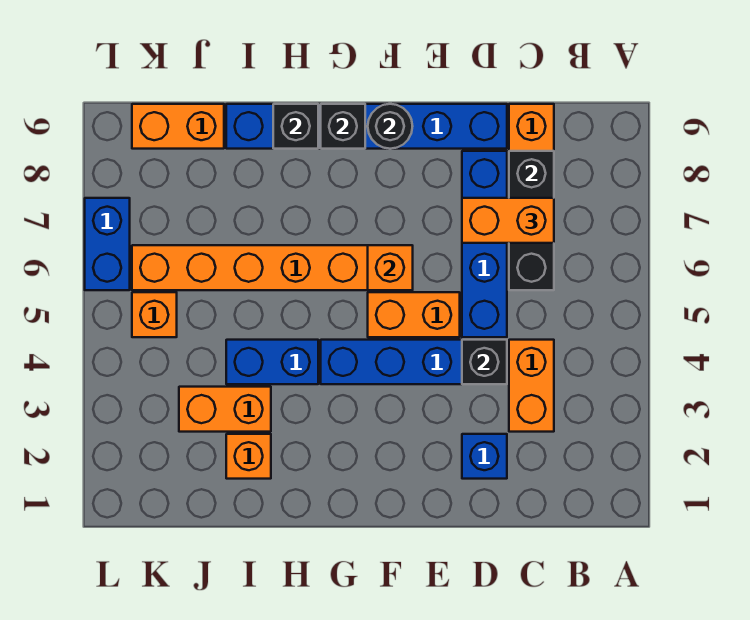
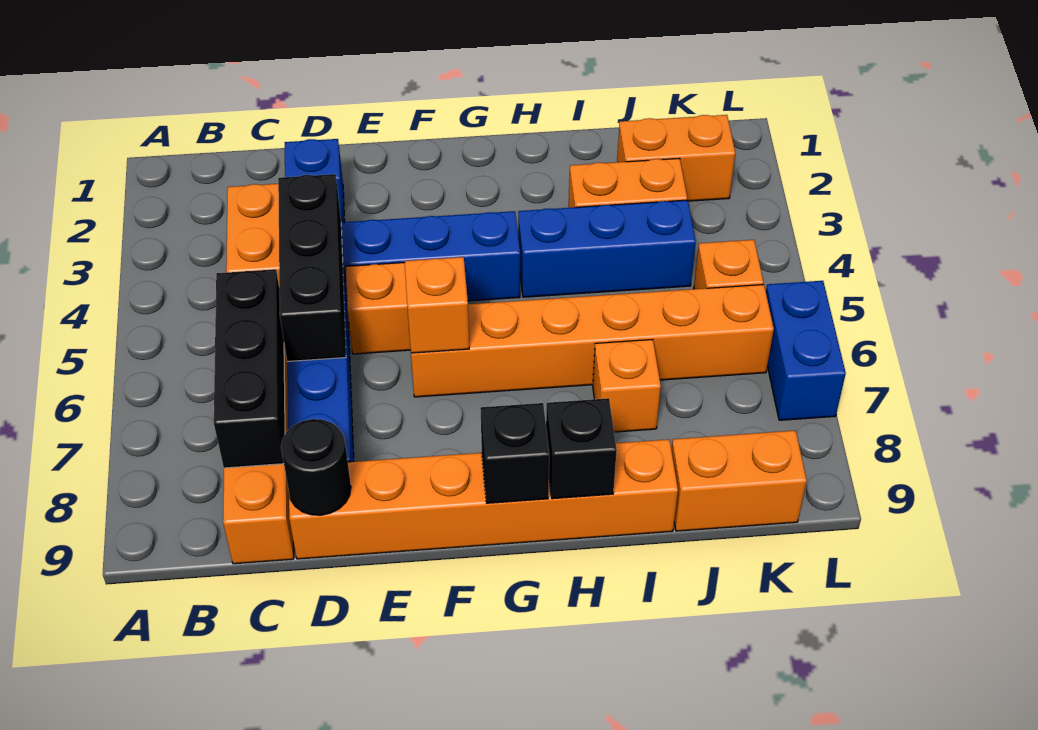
orange brick C7:D7 level 3 -> orange brick J2:K2 level 1
black brick D4 level 2 -> black brick D4:D6 level 2
blue brick D9:I9 level 1 -> orange brick D9:I9 level 1
black round brick F9 level 2 -> black round brick D9 level 2
blue brick H4:I4 level 1 -> blue brick H4:J4 level 1
orange brick I2 level 1 -> orange brick I7 level 1

